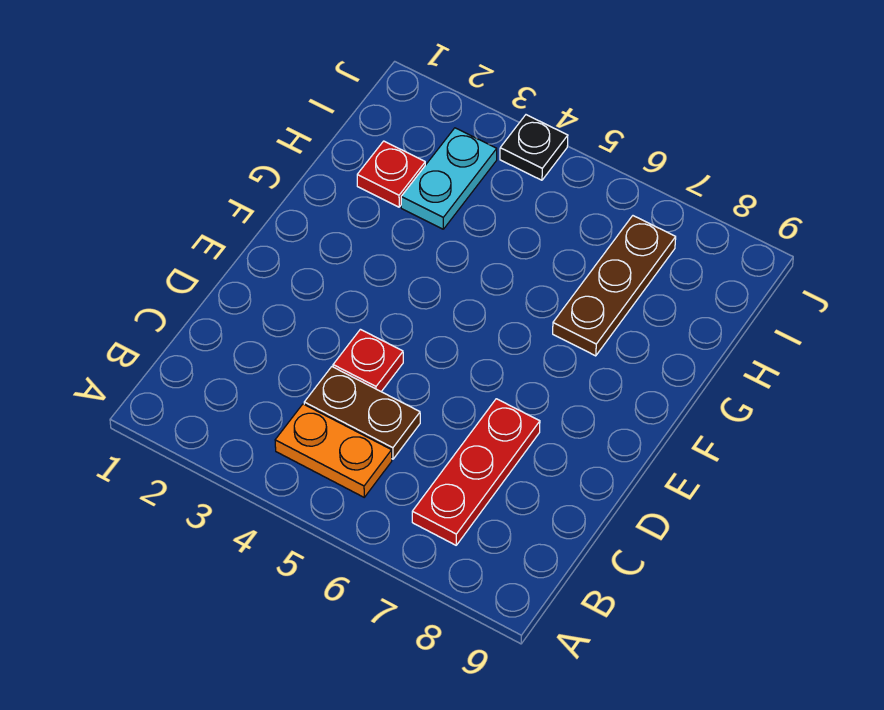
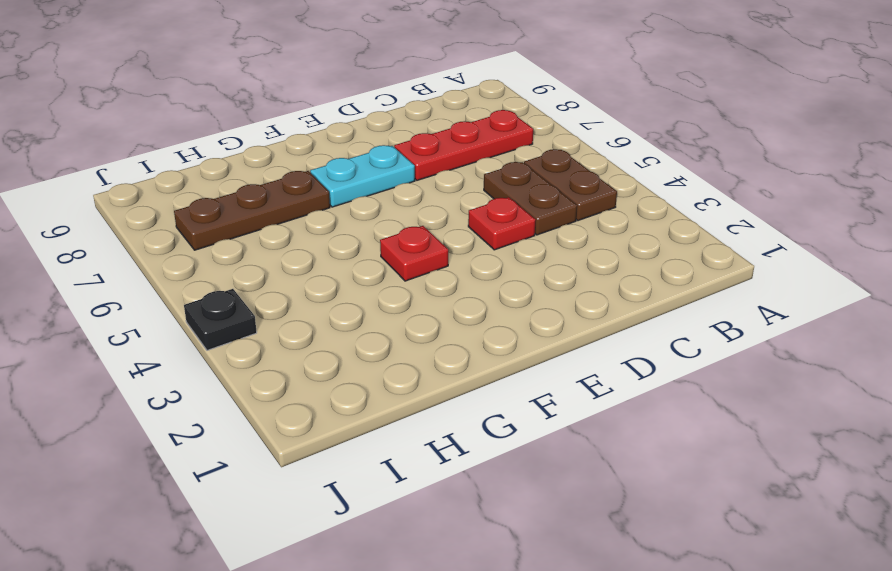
orange plate B4:B5 level 1 -> brown plate B4:B5 level 1
red plate H2 level 1 -> red plate F4 level 1
cyan plate H3:I3 level 1 -> cyan plate E7:F7 level 1

